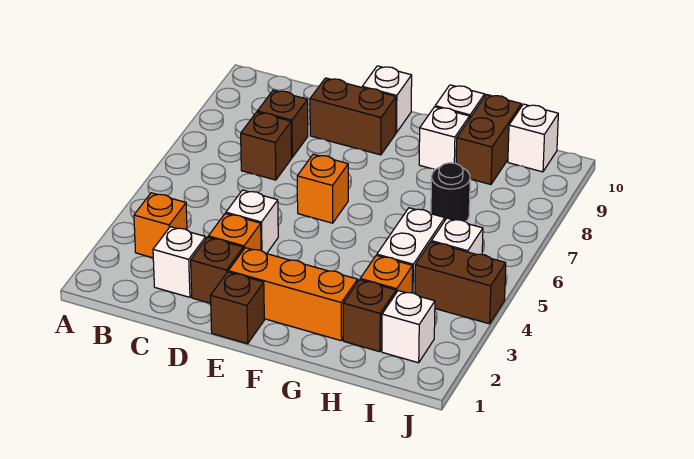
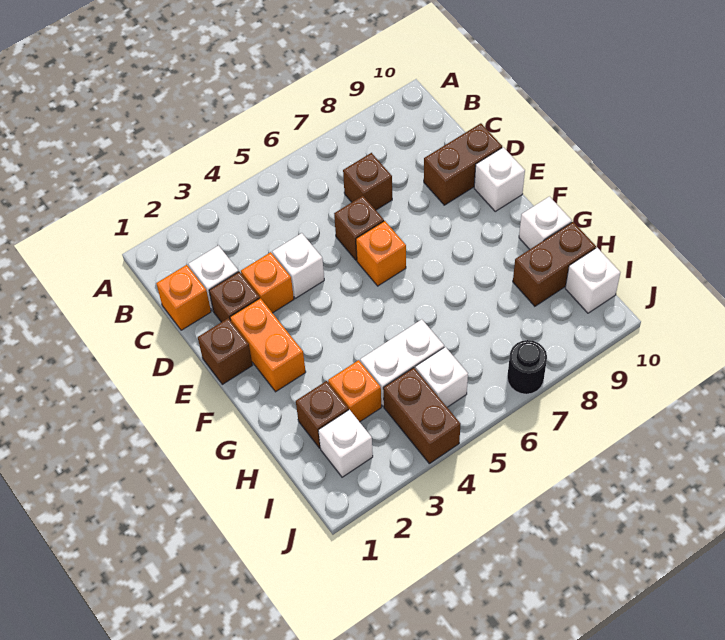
orange brick B3 level 1 -> orange brick C1 level 1
brown brick C8 level 1 -> brown brick D6 level 1
brown brick D9:E9 level 1 -> brown brick D9:D10 level 1
orange brick E2:G2 level 1 -> orange brick E2:F2 level 1
white brick G9 level 1 -> none
black round brick H7 level 1 -> black round brick J7 level 1

